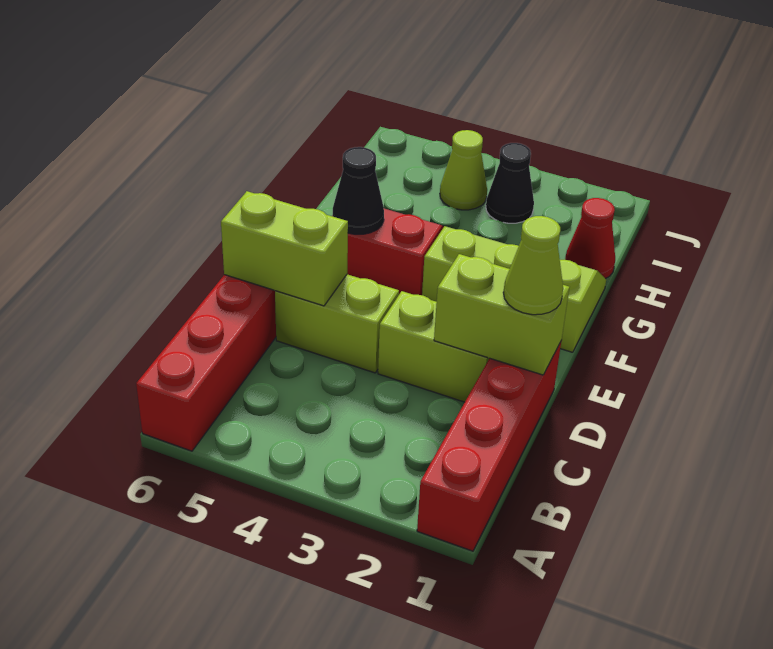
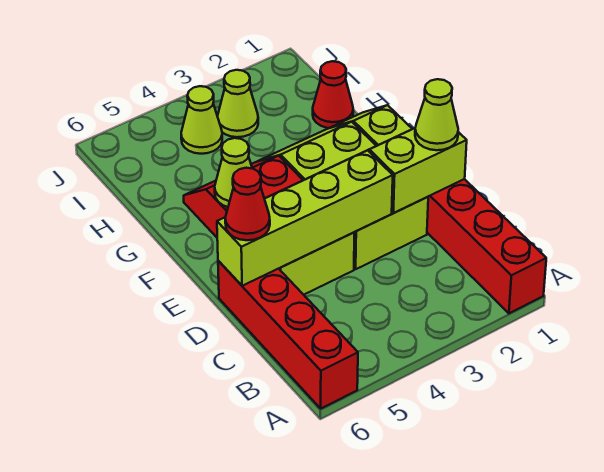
lime brick D5:D6 level 2 -> lime brick D3:D6 level 2
none -> red cone D6 level 3
black cone F5 level 2 -> lime cone F5 level 2
black cone I3 level 1 -> lime cone I3 level 1

